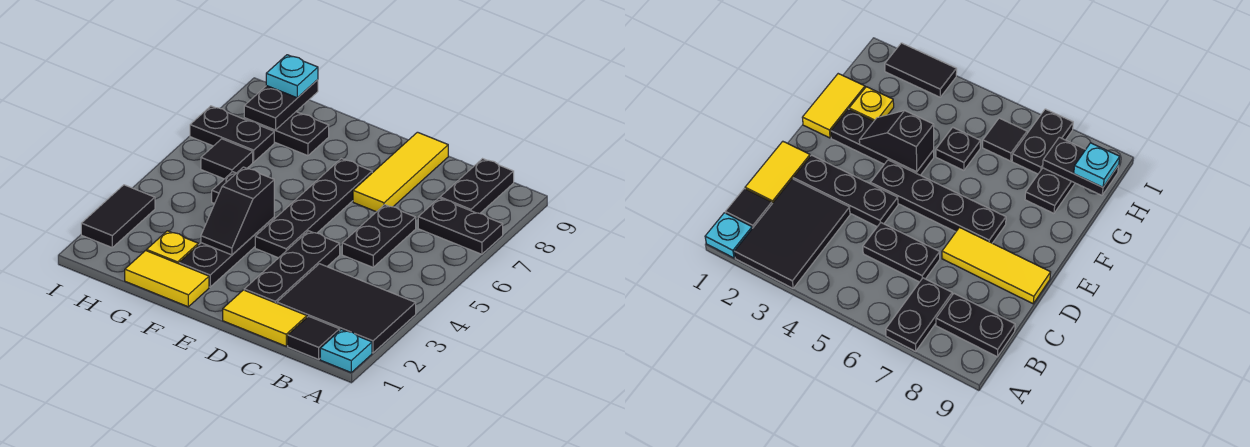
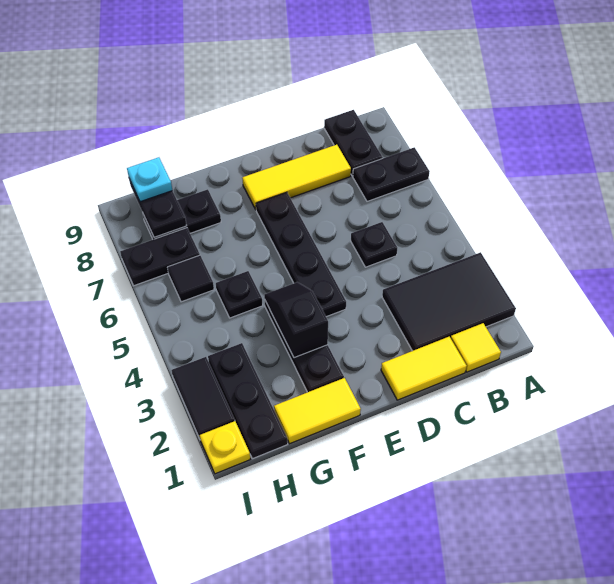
cyan plate A1 level 1 -> none
black tile B1 level 1 -> yellow tile B1 level 1
black plate C5:C6 level 1 -> black plate C5 level 1
black plate D2:D4 level 1 -> black plate H1:H3 level 1
yellow tile D7:D9 level 1 -> yellow tile C8:E8 level 1
black slope F3:F4 level 2 top 4 -> black slope F3:F4 level 2 top 3
yellow plate G2 level 1 -> yellow plate I1 level 1

